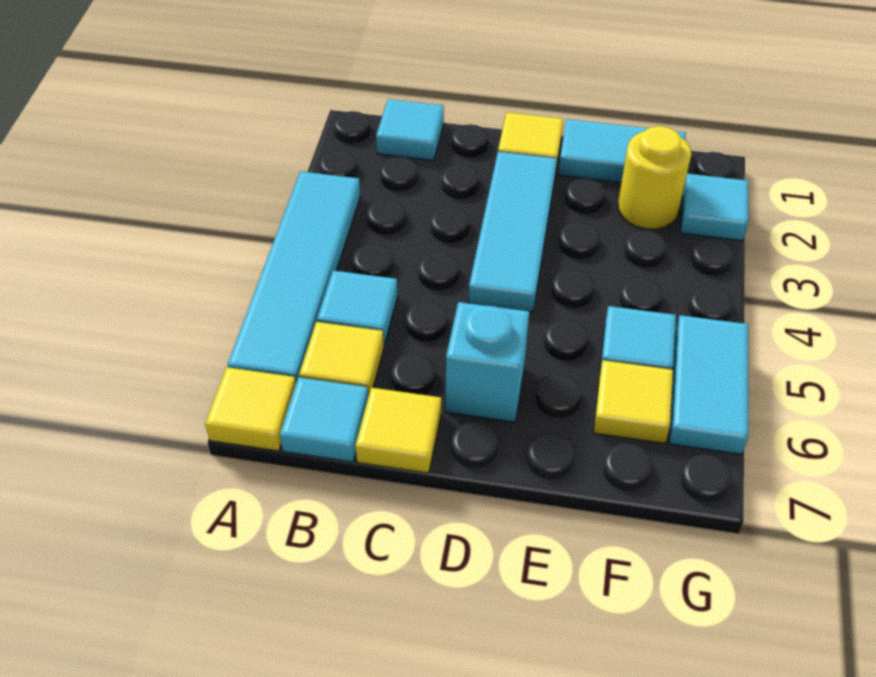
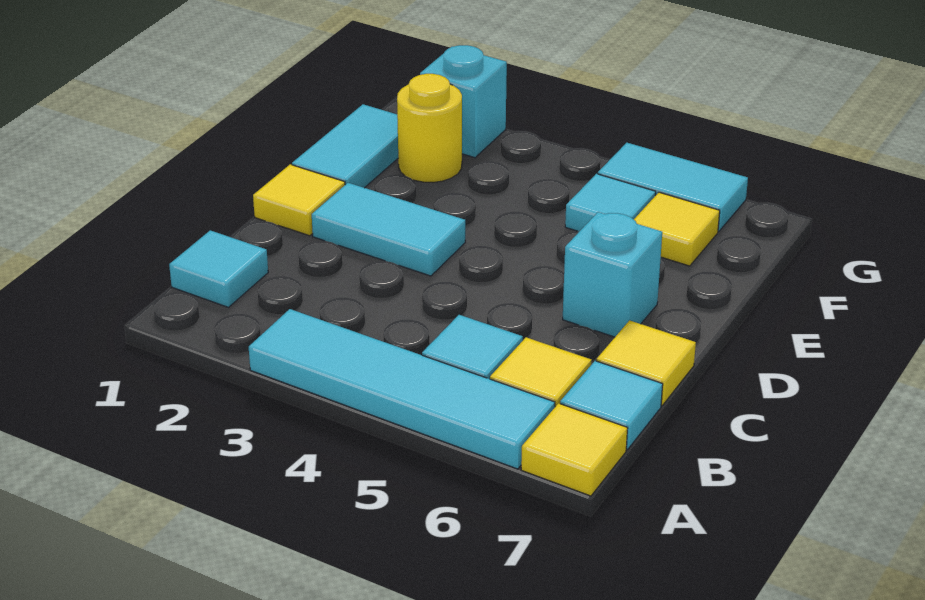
cyan tile D2:D4 level 1 -> cyan tile D2:D3 level 1
cyan tile G2 level 1 -> cyan brick G2 level 1

